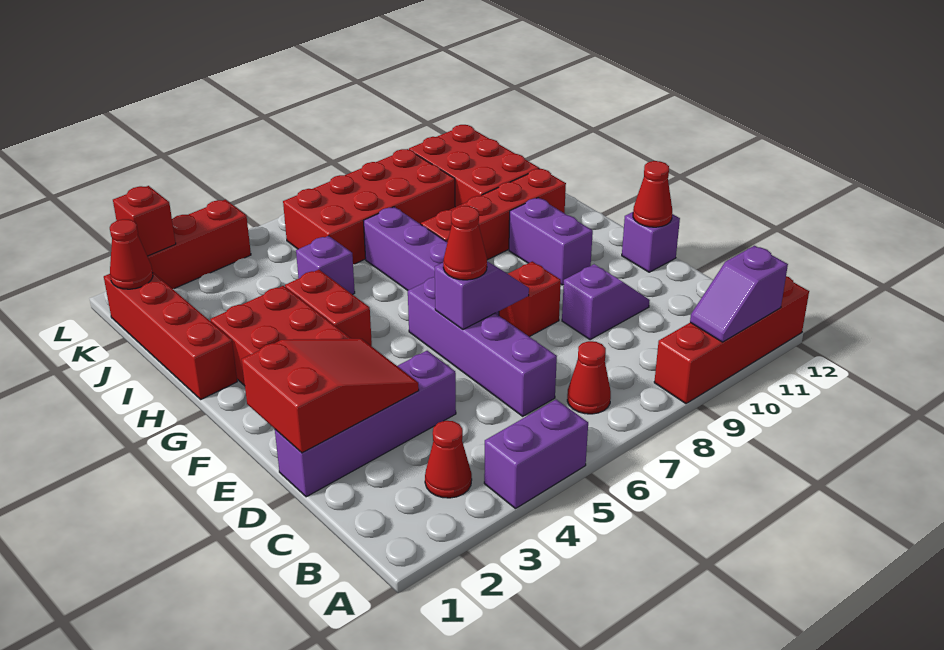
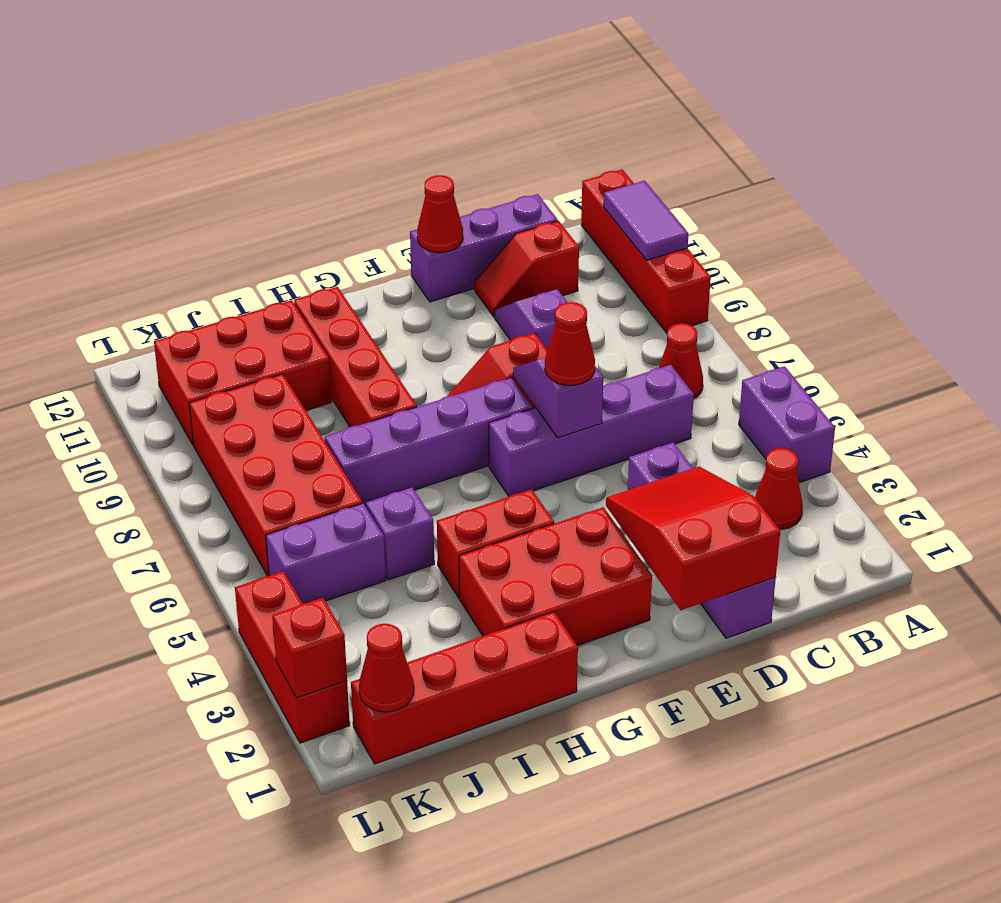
purple slope A10:A11 level 2 top 11 -> purple tile A10:A11 level 2
none -> red slope C11:D11 level 1 top C
purple brick E12 level 1 -> purple brick C12:E12 level 1
purple brick F10:G10 level 1 -> purple brick J5:K5 level 1

